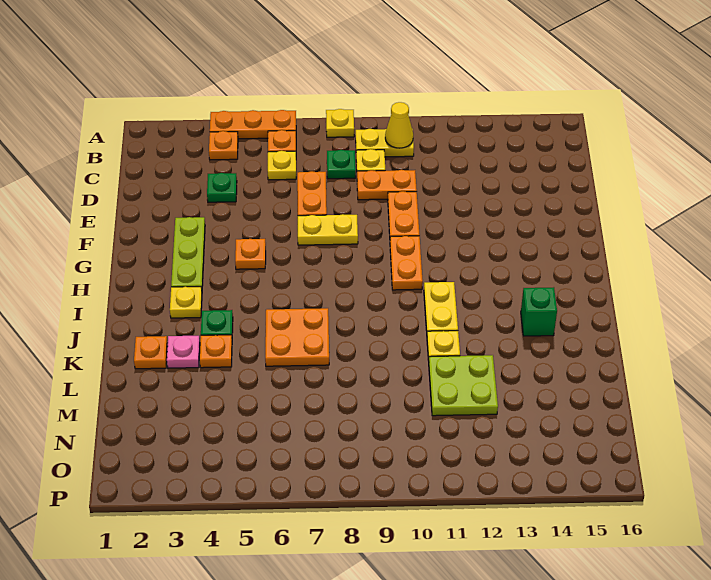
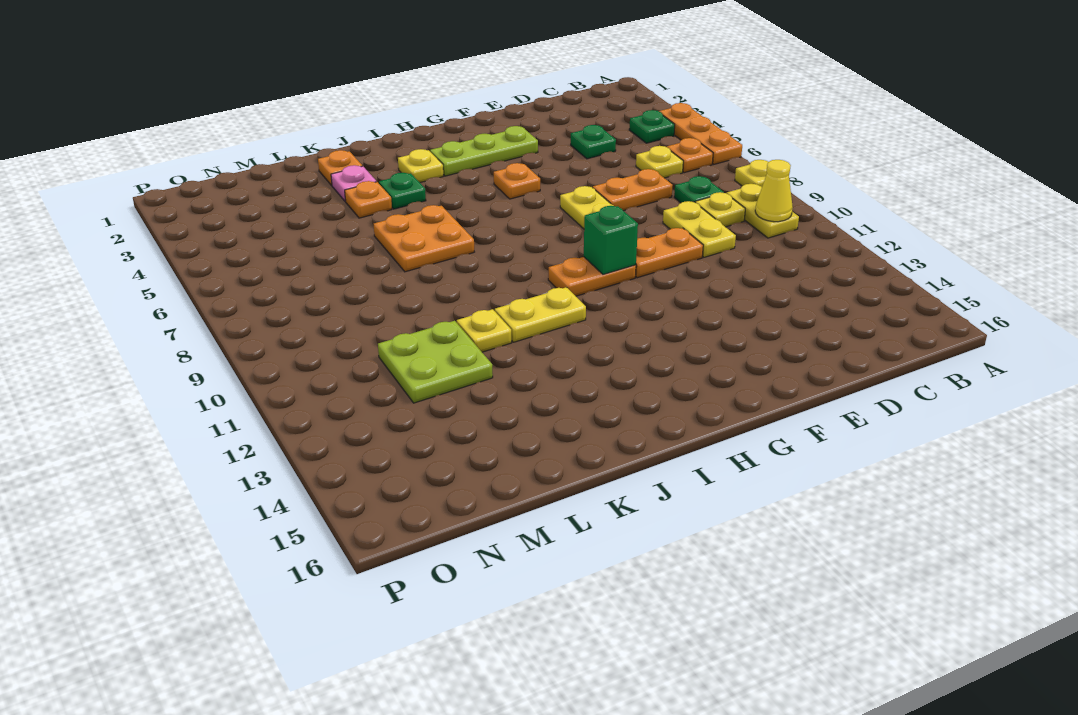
orange plate B4 level 1 -> green plate B4 level 1
orange plate D9:D10 level 1 -> yellow plate D9:D10 level 1
green brick J14 level 1 -> green brick G10 level 2

